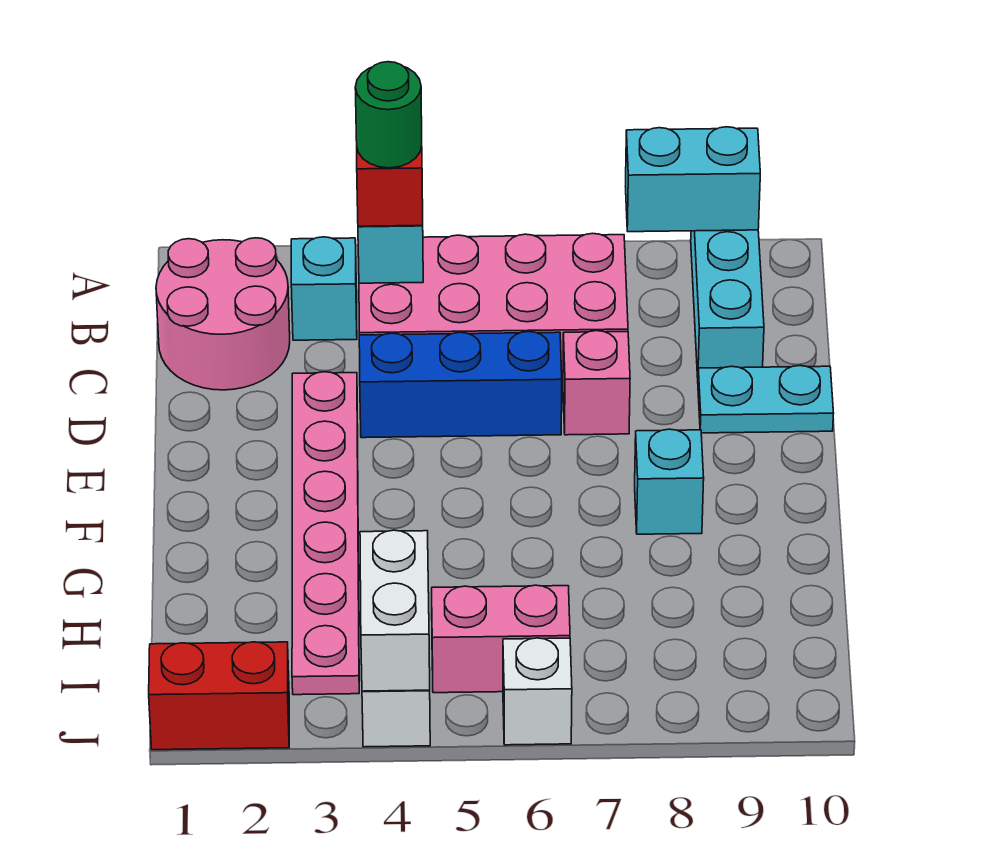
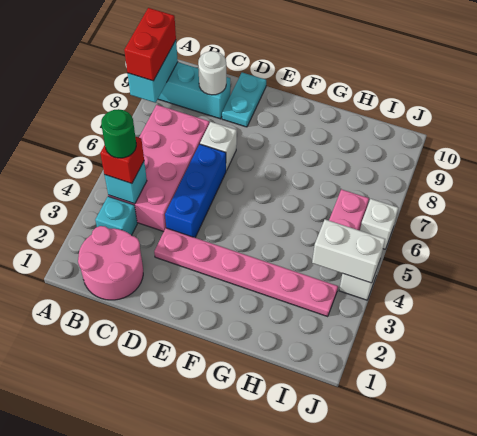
none -> white round brick C9 level 2
pink brick D7 level 1 -> white brick D7 level 1
cyan brick F8 level 1 -> none
red brick J1:J2 level 1 -> red brick A8:A9 level 3

